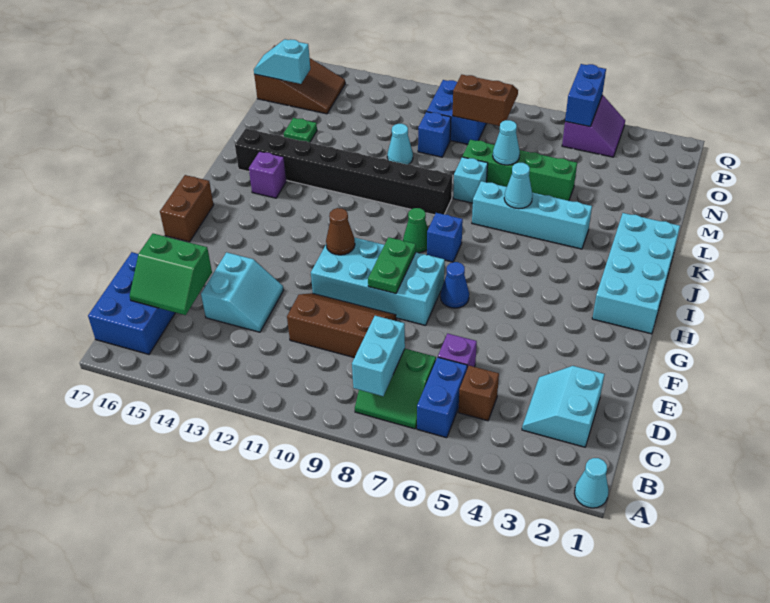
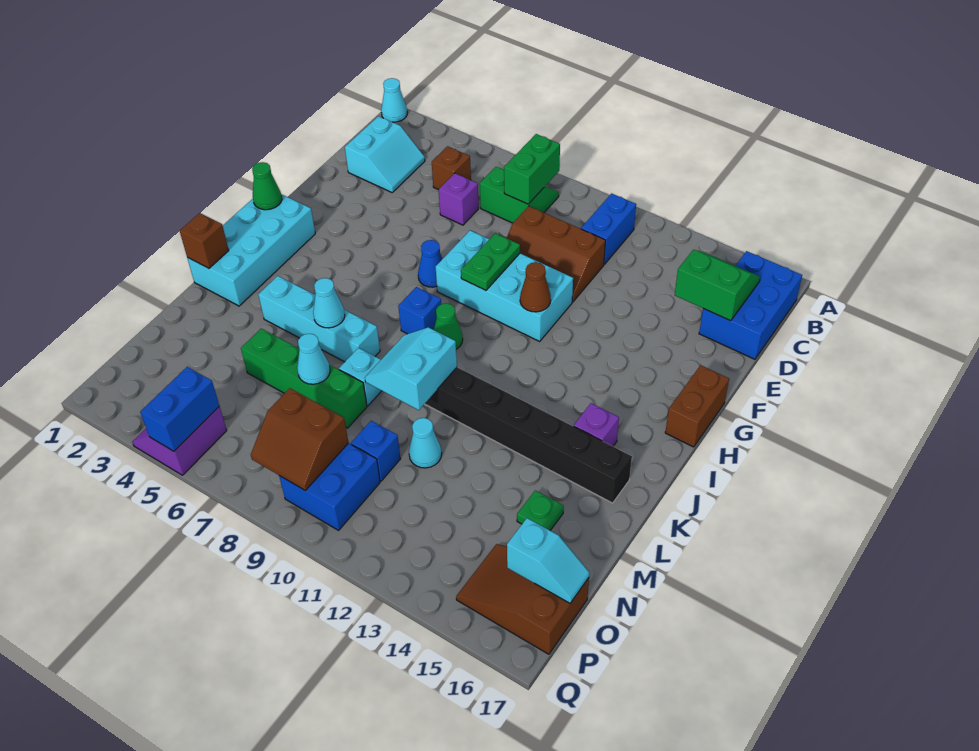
blue brick B6:C6 level 1 -> blue brick B11:C11 level 1
cyan brick B8:C8 level 2 -> green brick B8:C8 level 2
cyan slope D13:E14 level 1 top 14 -> cyan slope K9:L10 level 2 top 10
none -> green cone H1 level 2
none -> brown brick K1 level 2

